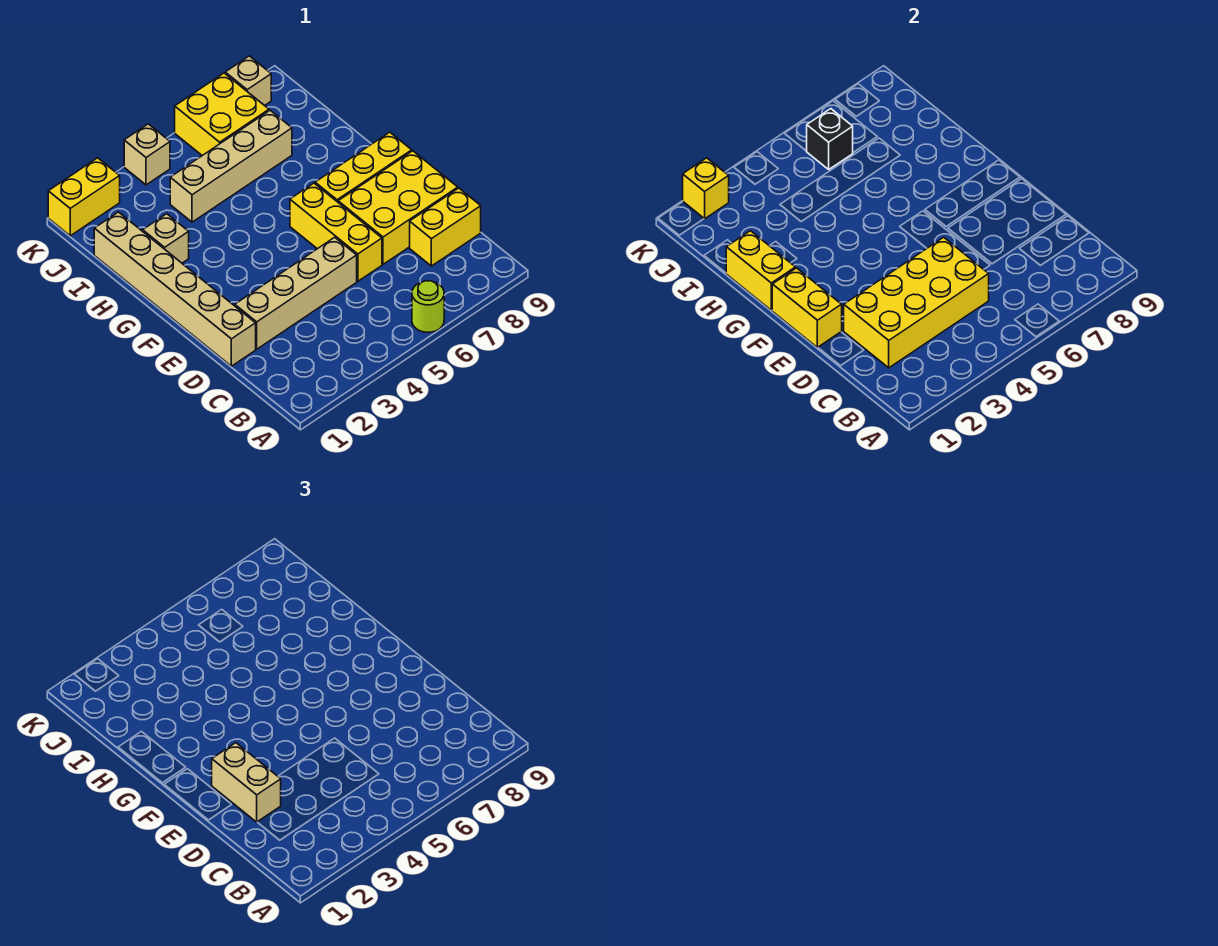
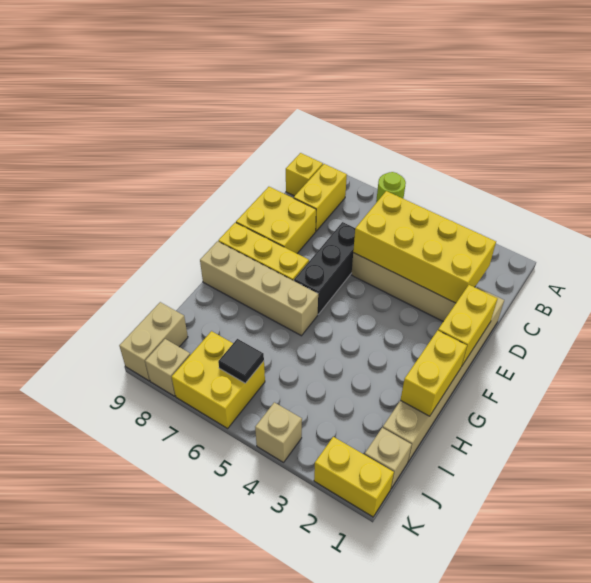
yellow brick C8:C9 level 1 -> yellow brick B8:C8 level 1
tan brick D2:E2 level 3 -> tan brick J9:K9 level 1
yellow brick D6:F6 level 1 -> black brick D6:F6 level 1
yellow brick D7:E9 level 1 -> yellow brick D8:E9 level 1
tan brick H2 level 1 -> tan brick J1 level 1
tan brick I4:I7 level 1 -> tan brick G6:G9 level 1
black brick J6 level 2 -> black tile J6 level 2
yellow brick K2 level 2 -> yellow brick B9 level 1

